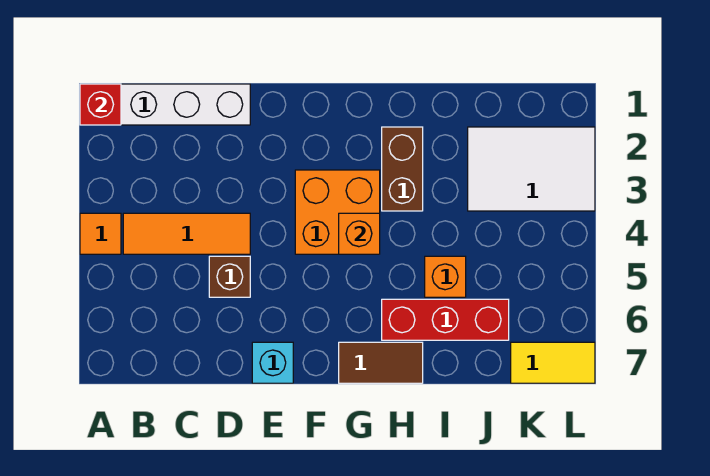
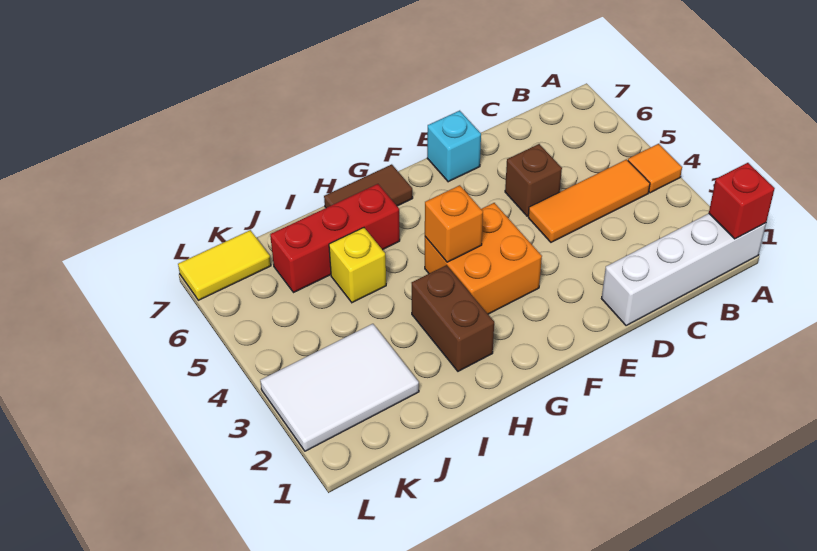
orange brick I5 level 1 -> yellow brick I5 level 1

